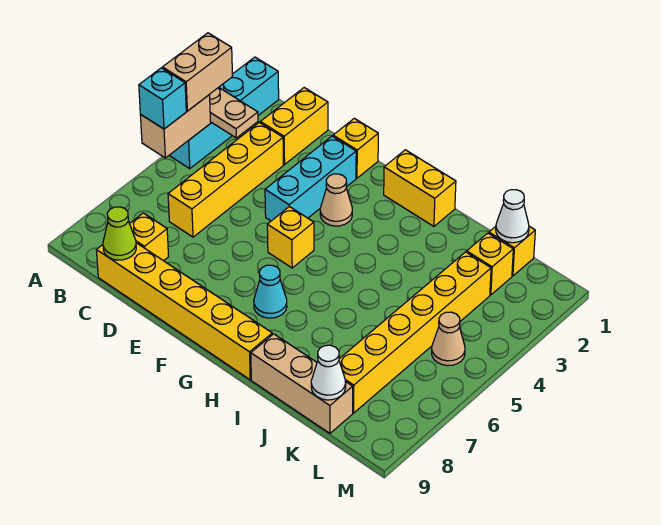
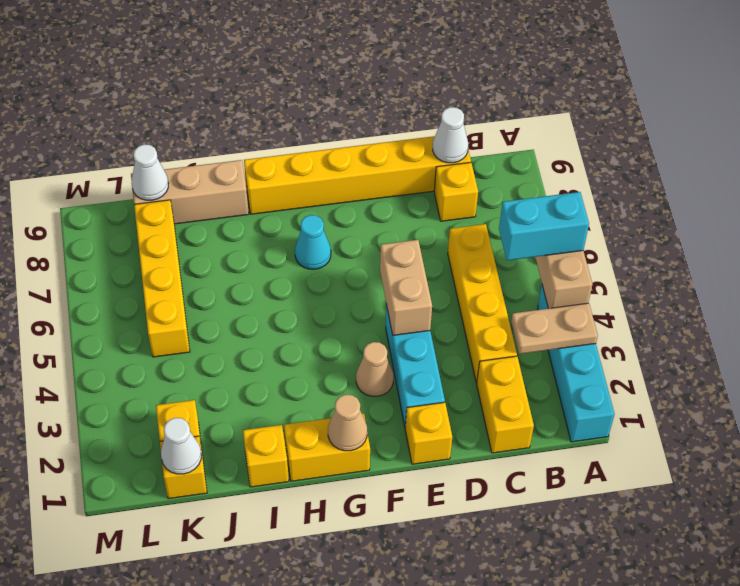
tan brick A3:A4 level 3 -> tan brick E4:E5 level 2
cyan brick A5 level 3 -> cyan brick A5:B5 level 3
lime cone C9 level 2 -> white cone C9 level 2
yellow brick F5 level 1 -> yellow brick I1 level 1
yellow brick K3:K8 level 1 -> yellow brick K5:K8 level 1
tan cone L5 level 1 -> tan cone G1 level 2

